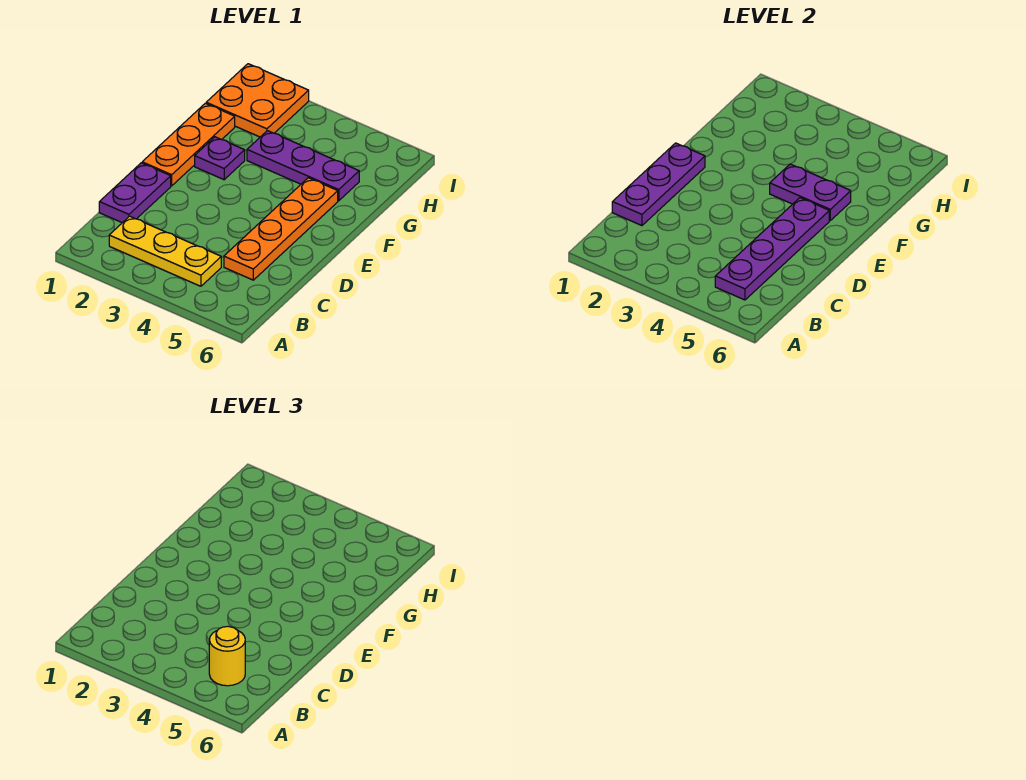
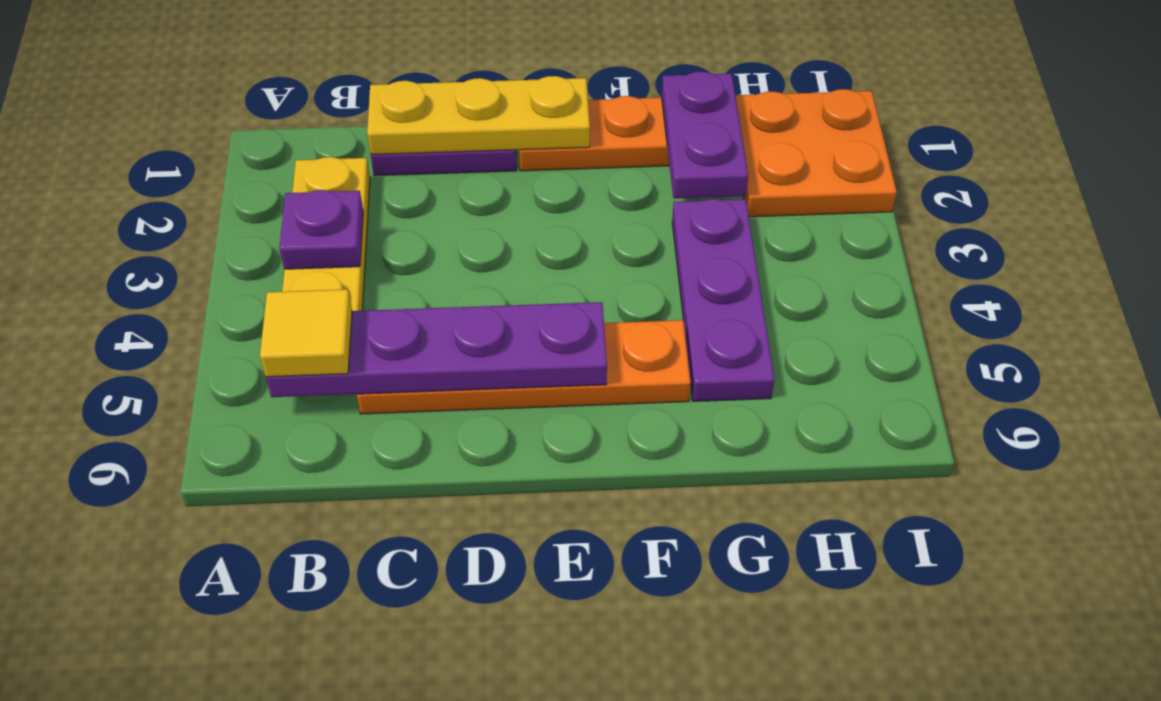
yellow round brick B5 level 3 -> yellow tile B5 level 3
purple plate C1:E1 level 2 -> yellow plate C1:E1 level 2
purple plate F2 level 1 -> purple plate B3 level 2
purple plate F4:F5 level 2 -> purple plate G1:G2 level 2

